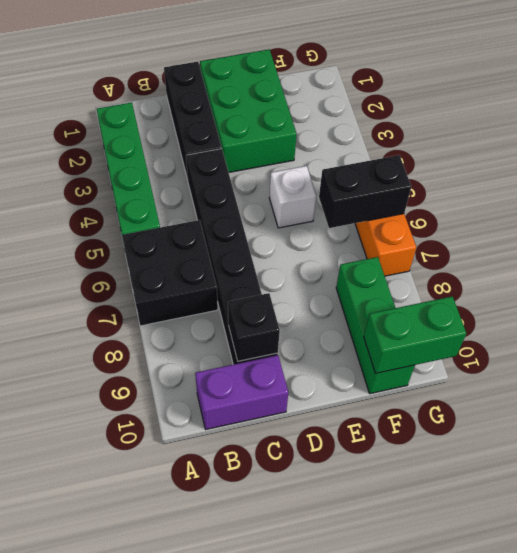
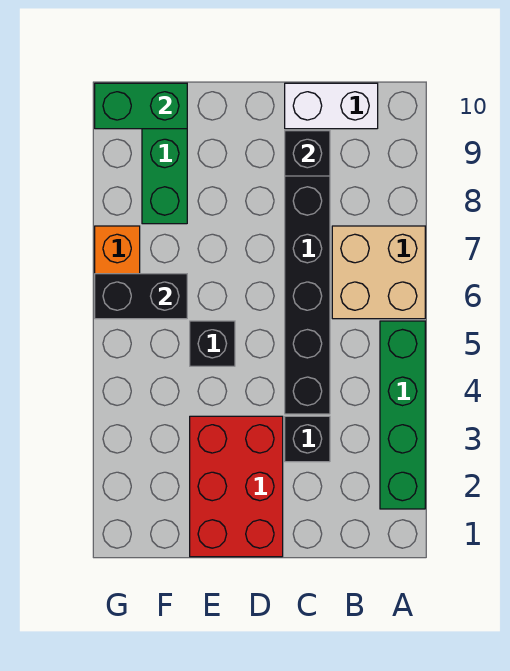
black brick A6:B7 level 1 -> tan brick A6:B7 level 1
purple brick B10:C10 level 1 -> white brick B10:C10 level 1
black brick C1:C3 level 1 -> black brick C3 level 1
green brick D1:E3 level 1 -> red brick D1:E3 level 1
white brick E5 level 1 -> black brick E5 level 1

